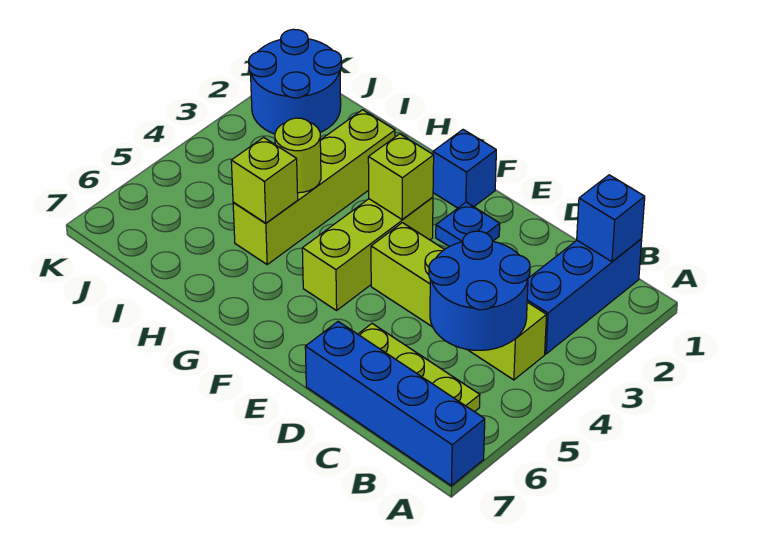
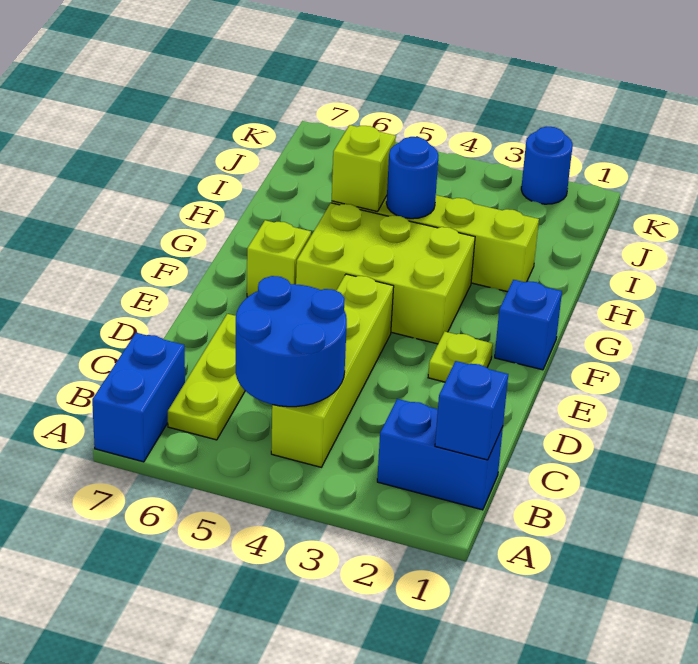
blue brick A7:D7 level 1 -> blue brick A7:B7 level 1
blue brick B1:B3 level 1 -> blue brick B1:B2 level 1
blue plate E2 level 1 -> lime plate E2 level 1
lime brick F3:F5 level 1 -> lime brick F3:G5 level 1
lime brick F3 level 2 -> lime brick F6 level 1
lime round brick H4 level 2 -> blue round brick H4 level 2
blue round brick J1:K2 level 1 -> blue round brick K2 level 1

